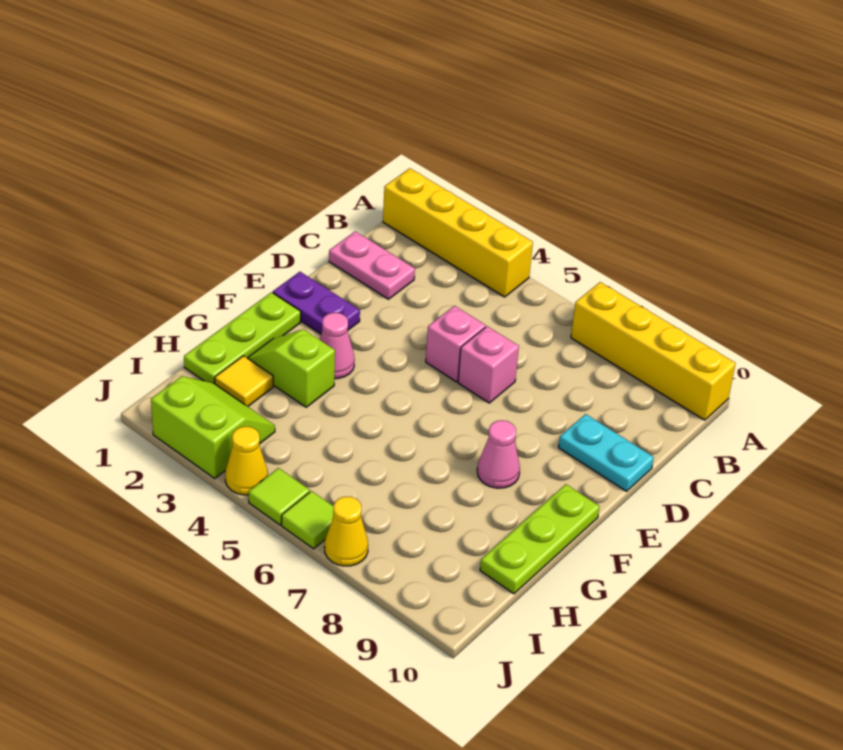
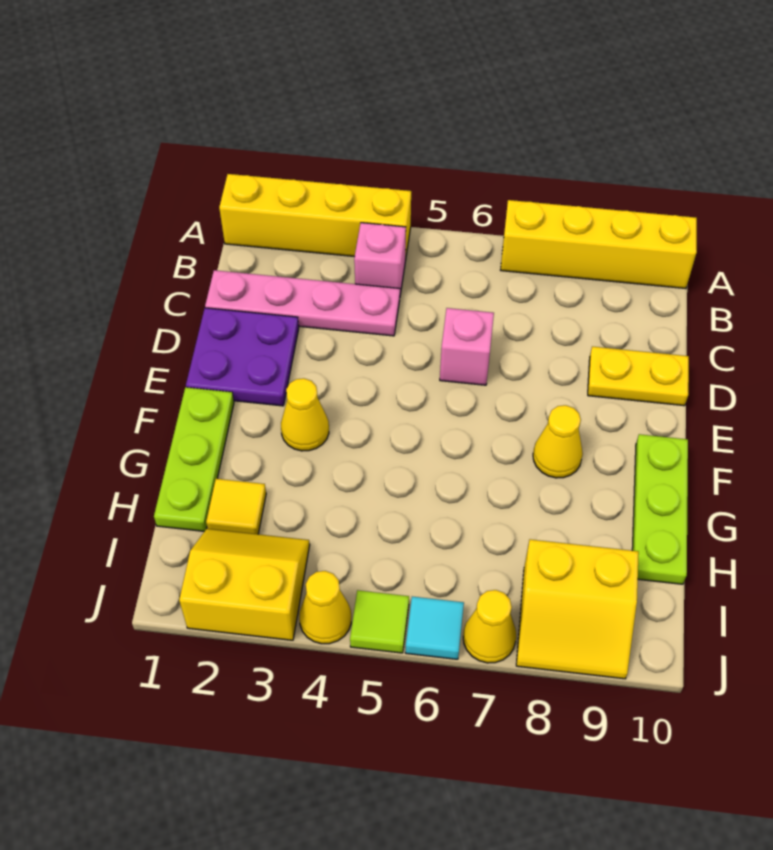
pink plate C1:C2 level 1 -> pink plate C1:C4 level 1
pink brick D5 level 1 -> pink brick B4 level 1
cyan plate D9:D10 level 1 -> yellow plate D9:D10 level 1
purple plate E1:E2 level 1 -> purple plate D1:E2 level 1
pink cone F3 level 1 -> yellow cone F3 level 1
pink cone F8 level 1 -> yellow cone F8 level 1
lime slope G2:G3 level 1 top 3 -> none
lime slope I2:J3 level 1 top J -> yellow slope I2:J3 level 1 top J
none -> yellow slope I8:J9 level 1 top I
lime tile J6 level 1 -> cyan tile J6 level 1

